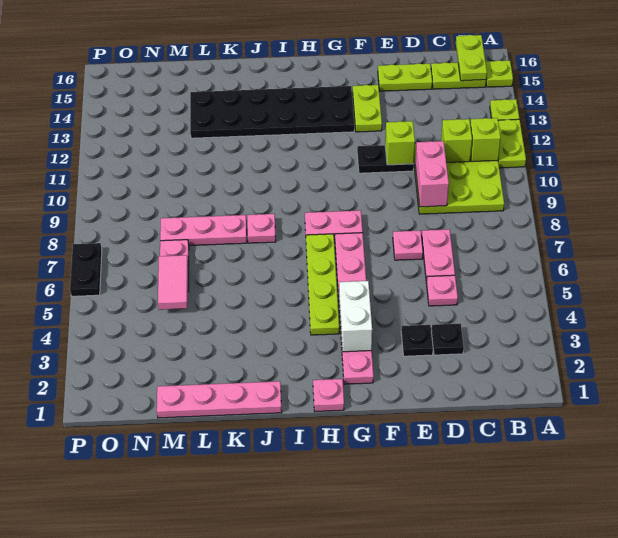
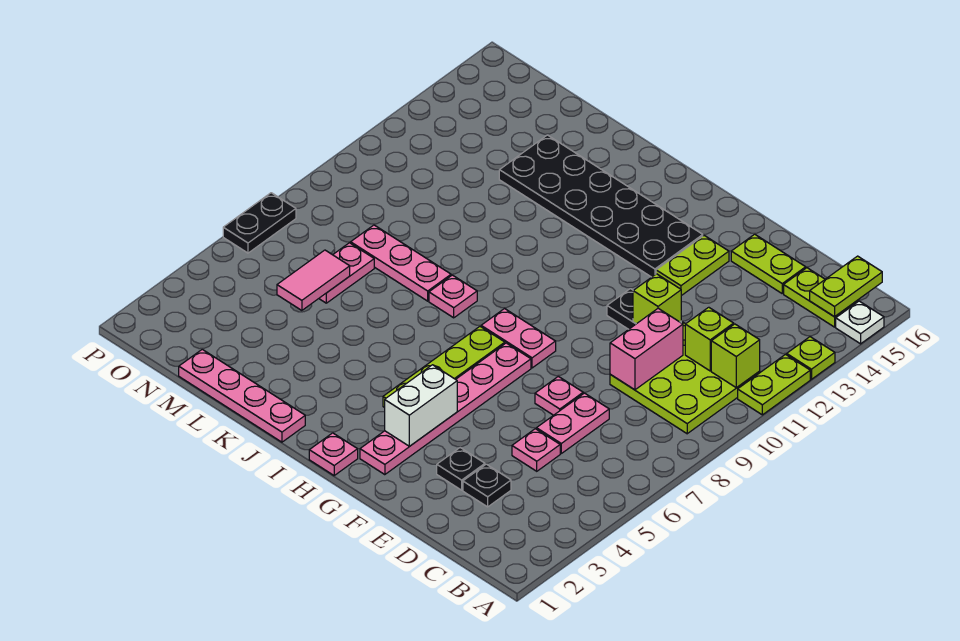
lime plate A15 level 1 -> white plate A15 level 1

